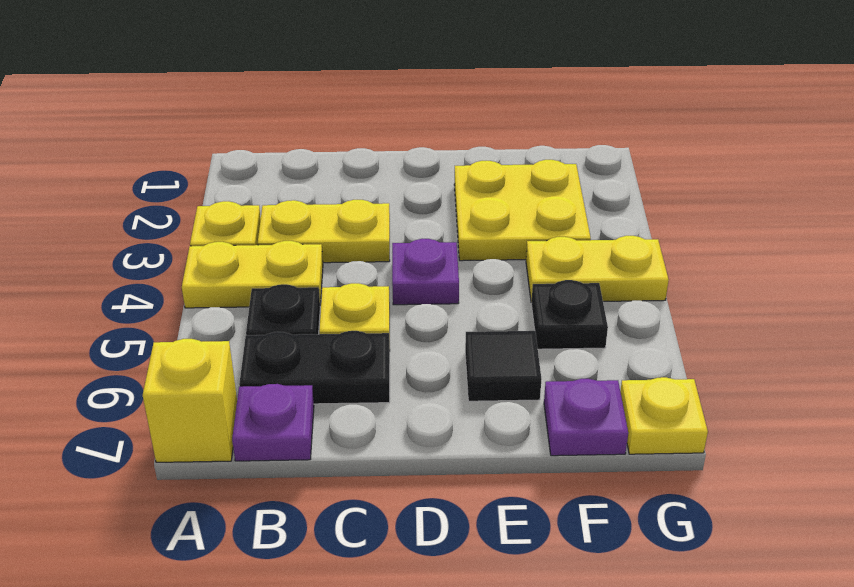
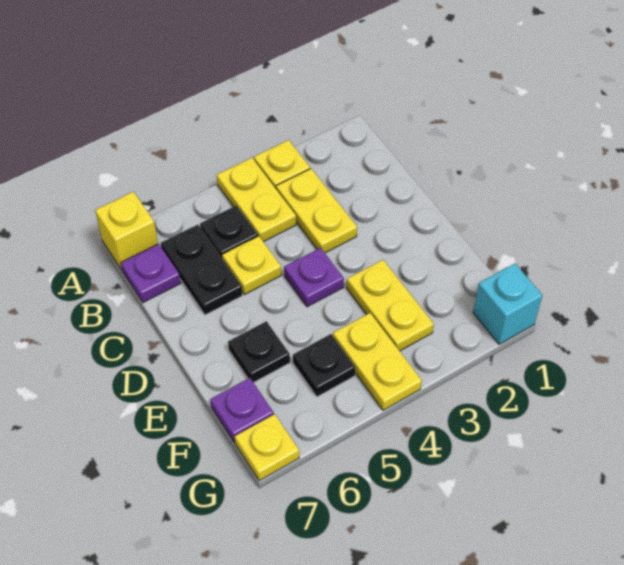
yellow plate E2:F3 level 1 -> yellow plate E3:F3 level 1
black tile E6 level 1 -> black plate E6 level 1
none -> cyan brick G1 level 1

